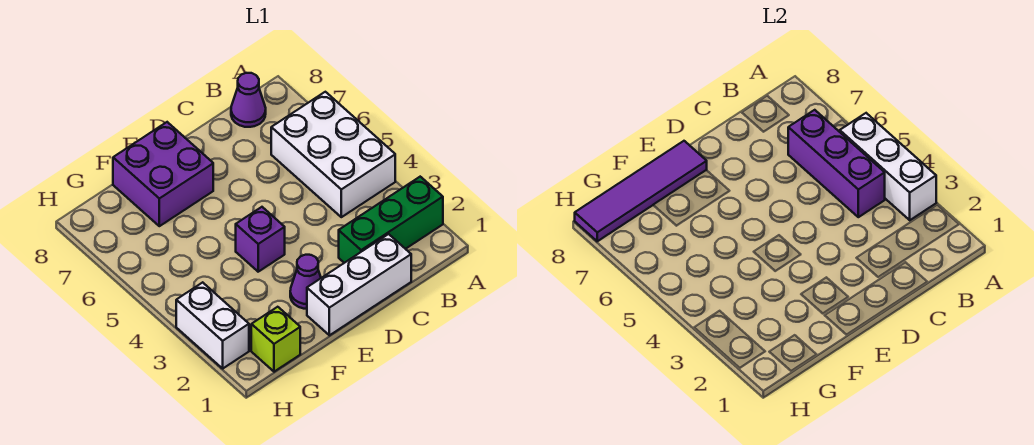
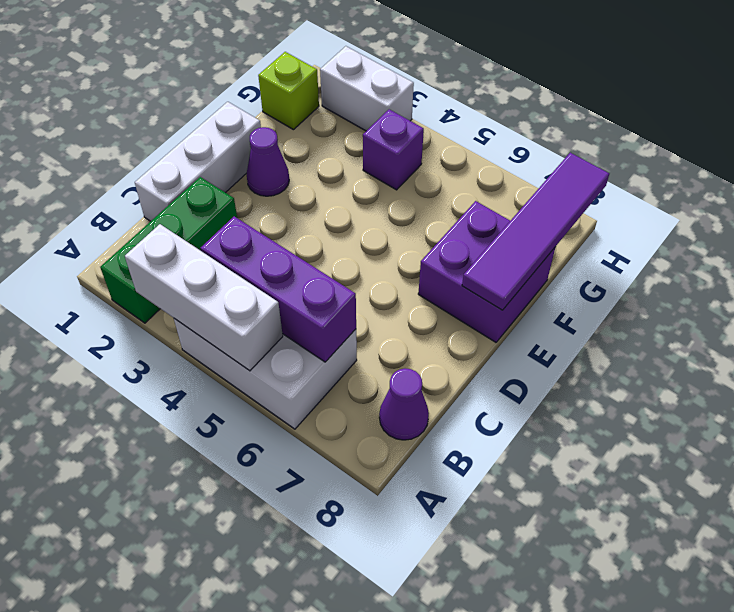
purple brick E4 level 1 -> purple brick G4 level 1

